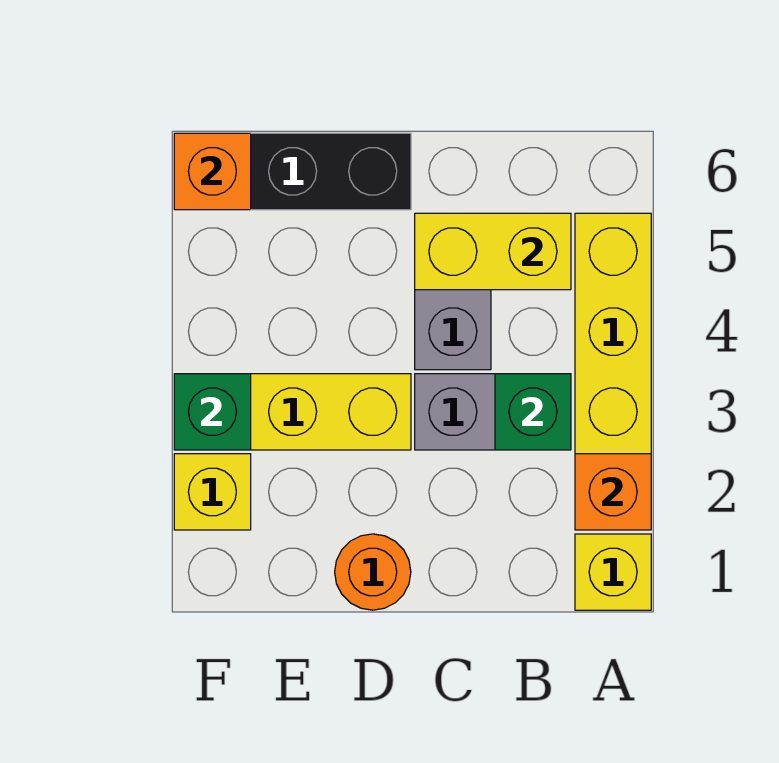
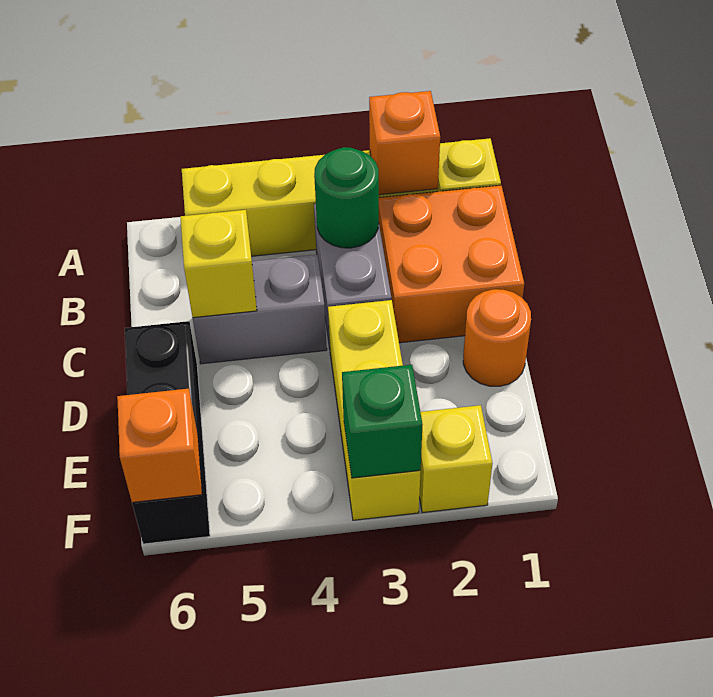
none -> orange brick B1:C2 level 1
green brick B3 level 2 -> green round brick B3 level 2
yellow brick B5:C5 level 2 -> yellow brick C5 level 2

